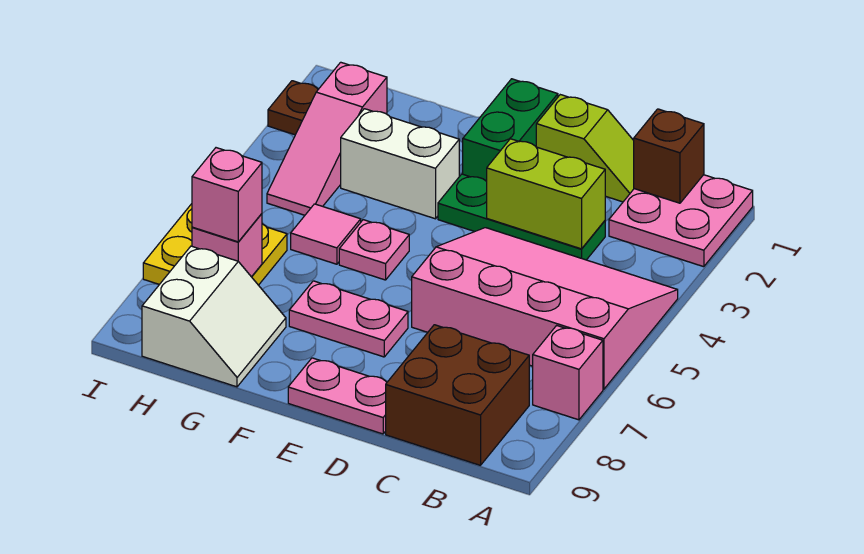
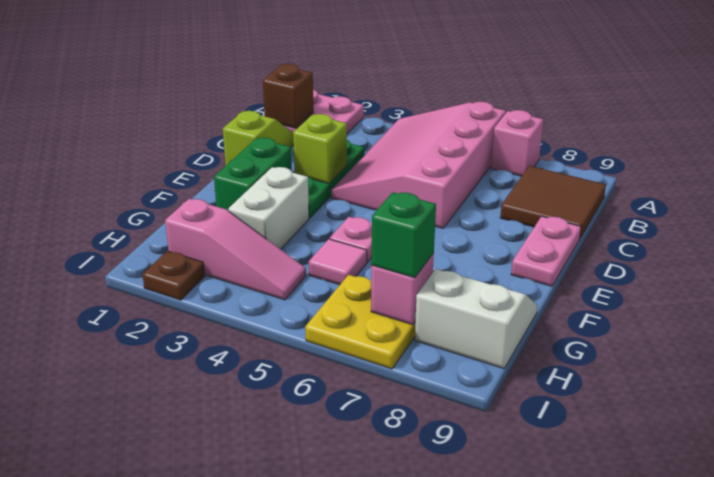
brown brick B8:C9 level 1 -> brown tile B8:C9 level 1
lime brick C3:D3 level 2 -> lime brick D3 level 2
green brick E1:E2 level 1 -> green brick E2:F2 level 1
pink plate E7:F7 level 1 -> none
pink brick H7 level 3 -> green brick H7 level 3

